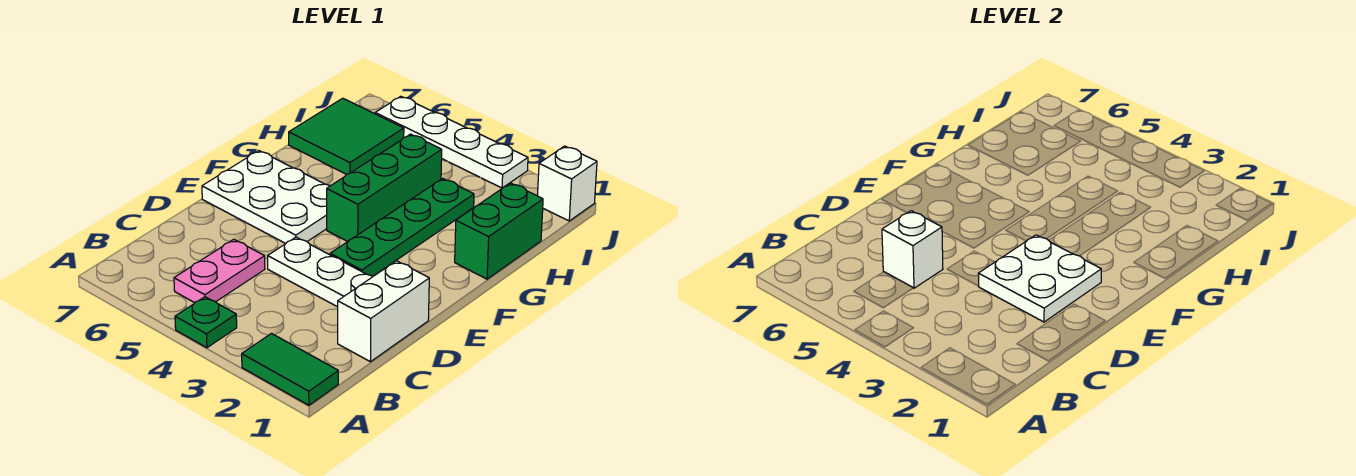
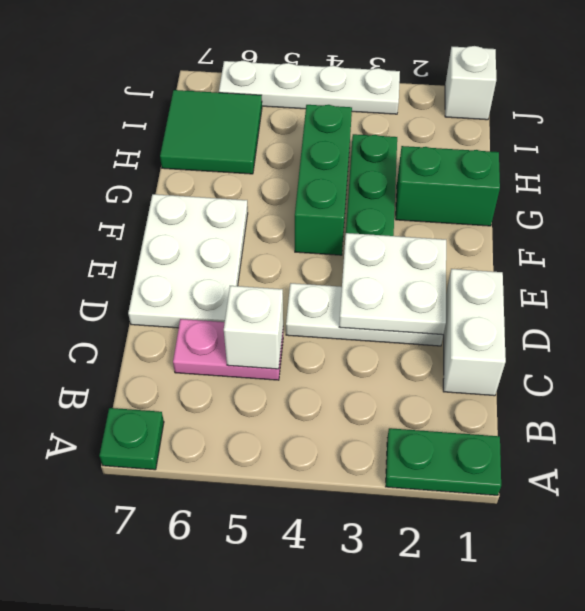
green tile A1:A2 level 1 -> green plate A1:A2 level 1
green plate A4 level 1 -> green plate A7 level 1
pink plate B5:C5 level 1 -> pink plate C5:C6 level 1
white plate E5:F7 level 1 -> white plate D6:F7 level 1
green brick G1:H1 level 1 -> green brick G1:G2 level 1

